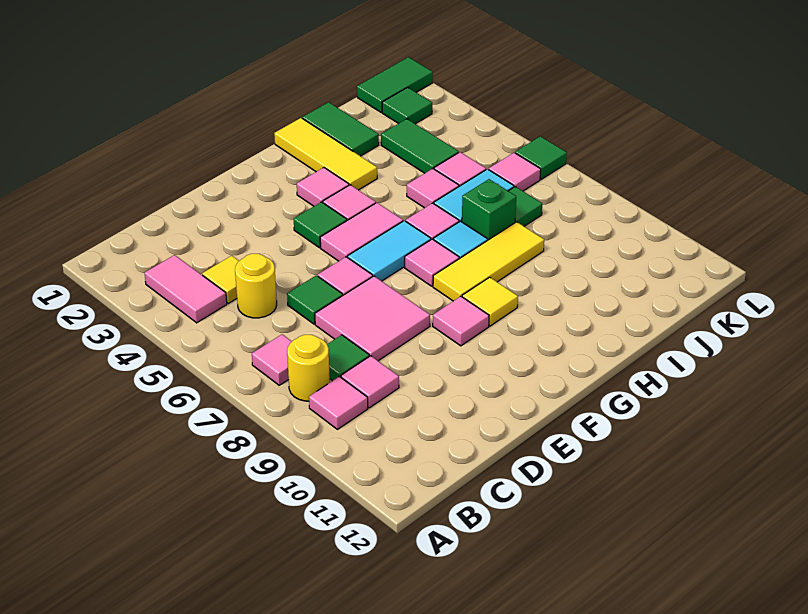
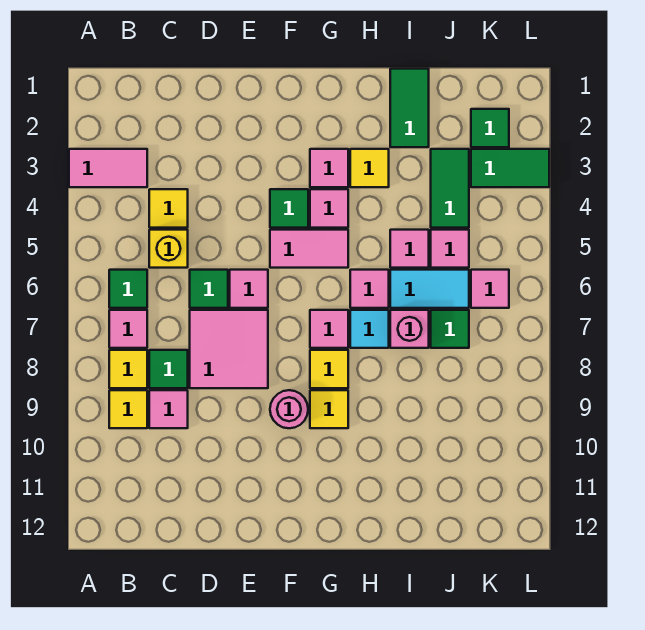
pink tile B3:B4 level 1 -> pink tile A3:B3 level 1
yellow round brick B8 level 1 -> yellow tile B8 level 1
pink tile B9 level 1 -> yellow tile B9 level 1
yellow round brick C5 level 1 -> yellow brick C5 level 1
cyan tile F6:G6 level 1 -> none
pink tile F9 level 1 -> pink round brick F9 level 1
yellow tile G8:I8 level 1 -> yellow tile G8 level 1
yellow tile H1:H3 level 1 -> yellow tile H3 level 1
green brick I7 level 1 -> pink brick I7 level 1
green tile K1:L1 level 1 -> green tile K3:L3 level 1
green tile L6 level 1 -> green tile B6 level 1

